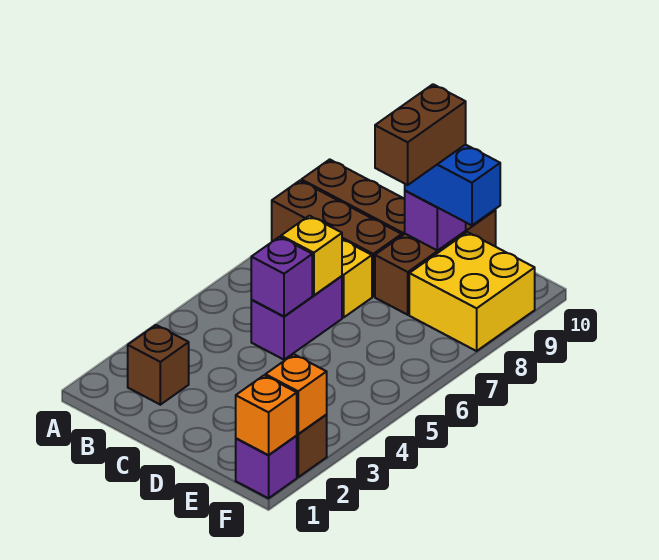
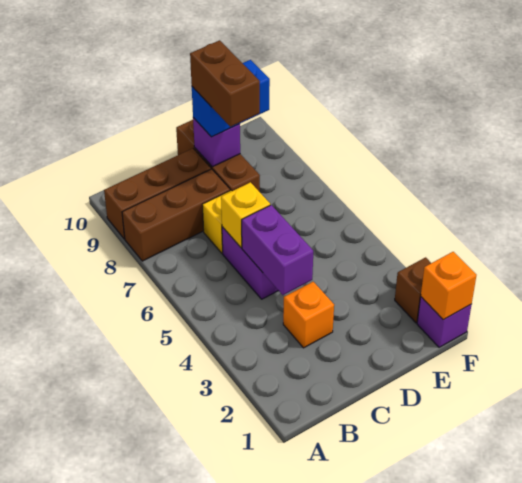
brown brick B2 level 1 -> none
purple brick C5 level 2 -> purple brick C4:C5 level 2
yellow brick E8:F9 level 1 -> none
orange brick F2 level 2 -> orange brick C3 level 1

